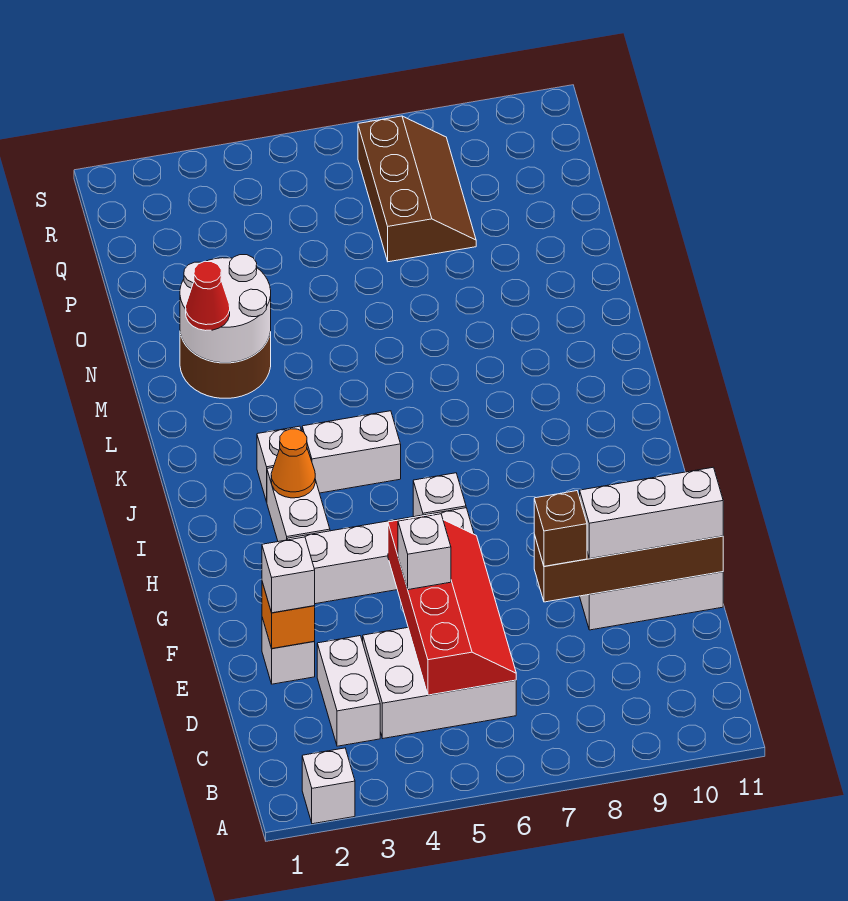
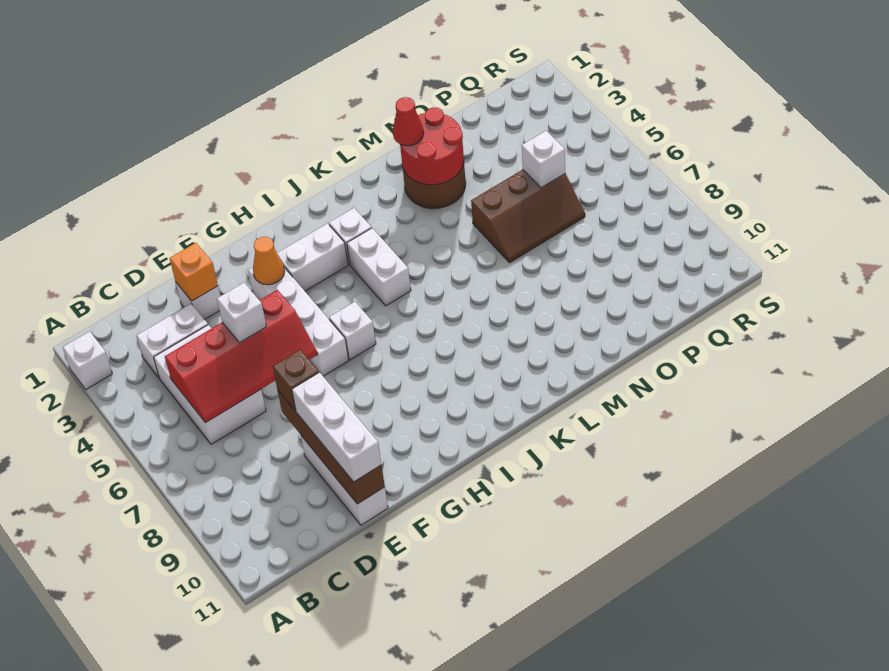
white brick E2 level 3 -> white brick P5 level 2
orange cone I3 level 2 -> orange cone G3 level 2
white round brick M2:N3 level 2 -> red round brick M2:N3 level 2
brown slope P7:R8 level 1 top 7 -> brown slope N5:P6 level 1 top 5

